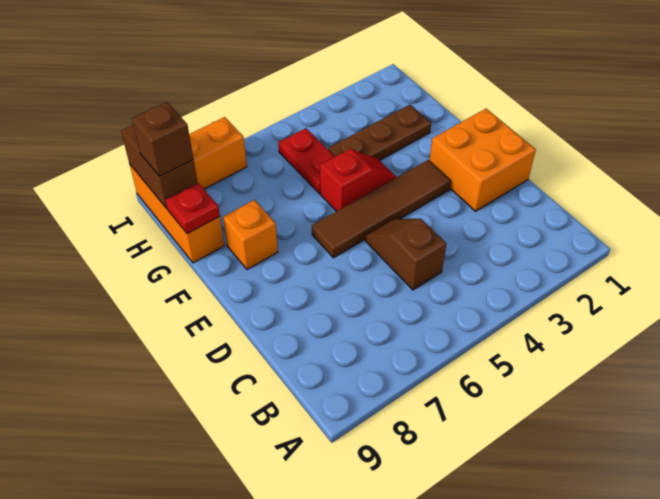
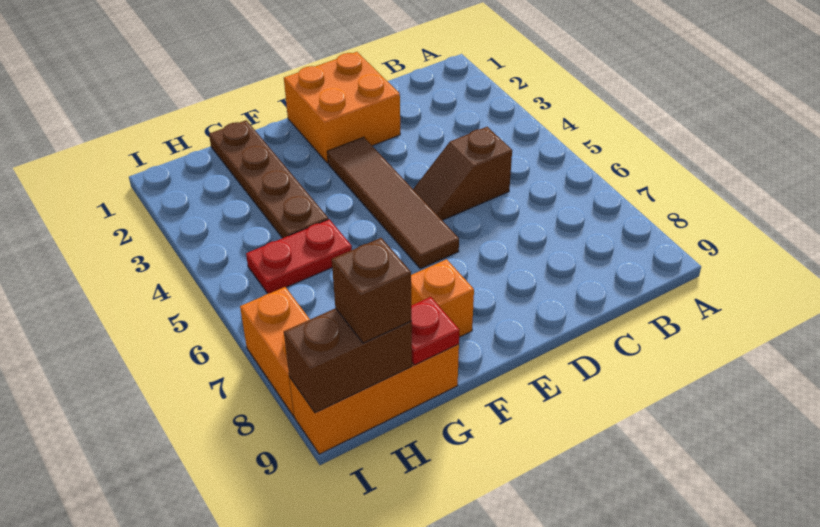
red slope F4:F5 level 1 top 5 -> none
brown plate G2:G4 level 1 -> brown plate G1:G4 level 1

